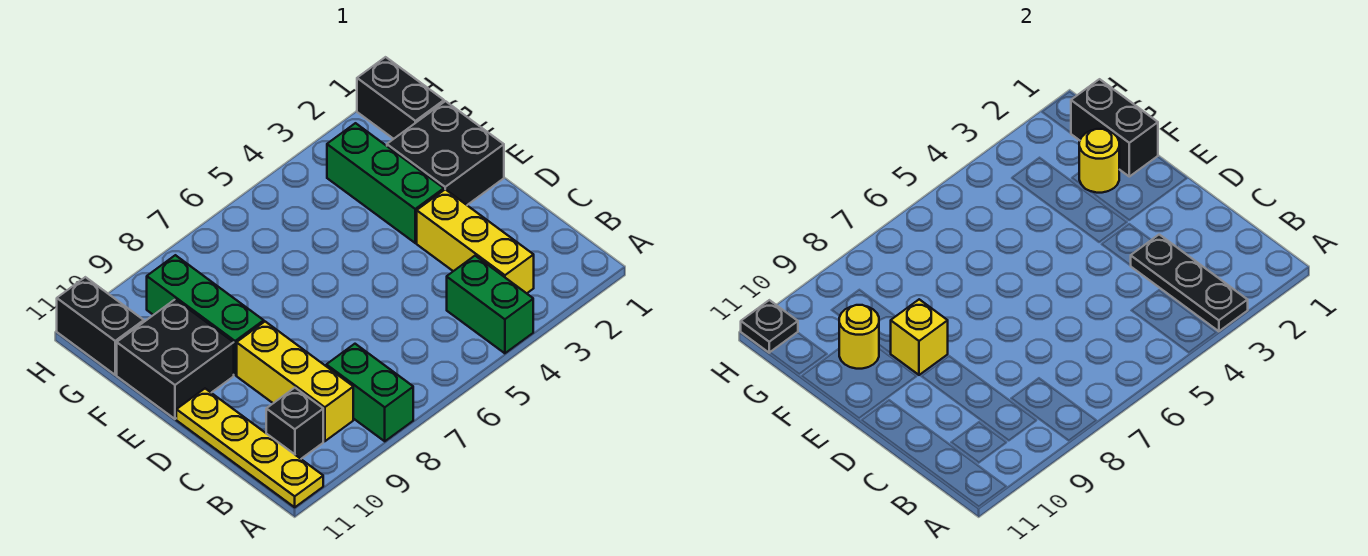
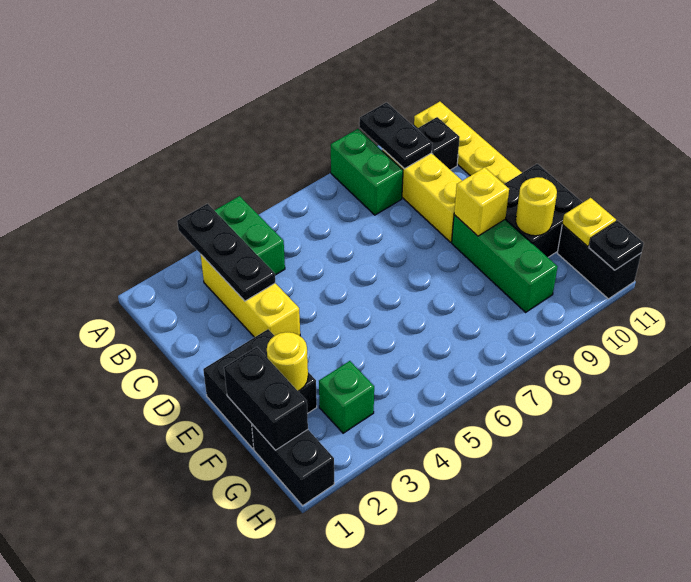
none -> black plate A9:B9 level 2
green brick E3:G3 level 1 -> green brick G3 level 1
none -> yellow plate G11 level 2

